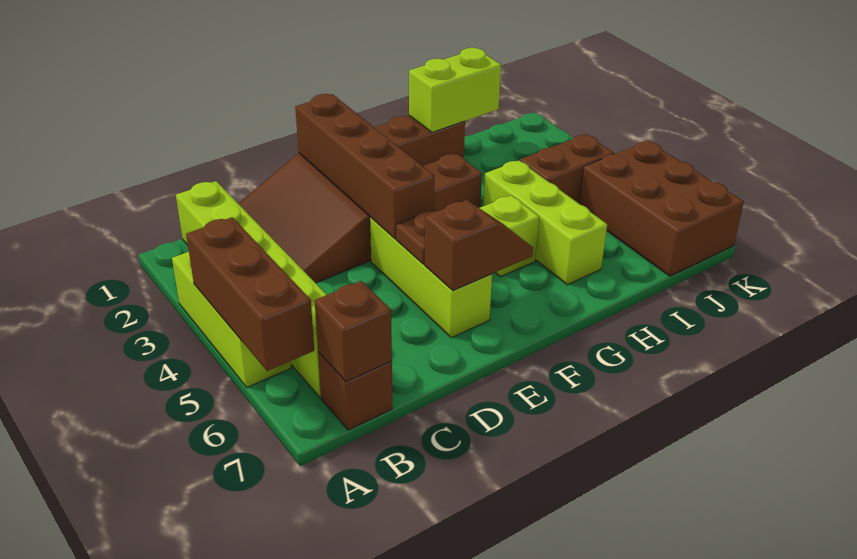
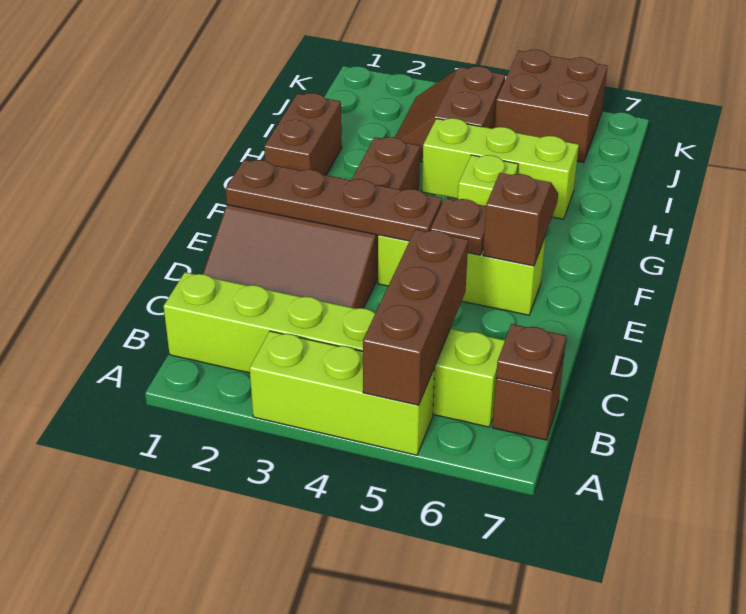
brown brick A4:A6 level 2 -> brown brick A5:C5 level 2
brown brick B7 level 2 -> brown plate B7 level 2
brown brick E1:E4 level 2 -> brown plate E1:E4 level 2
lime brick H1:I1 level 2 -> none
brown brick J5:K7 level 1 -> brown brick J5:K6 level 1

